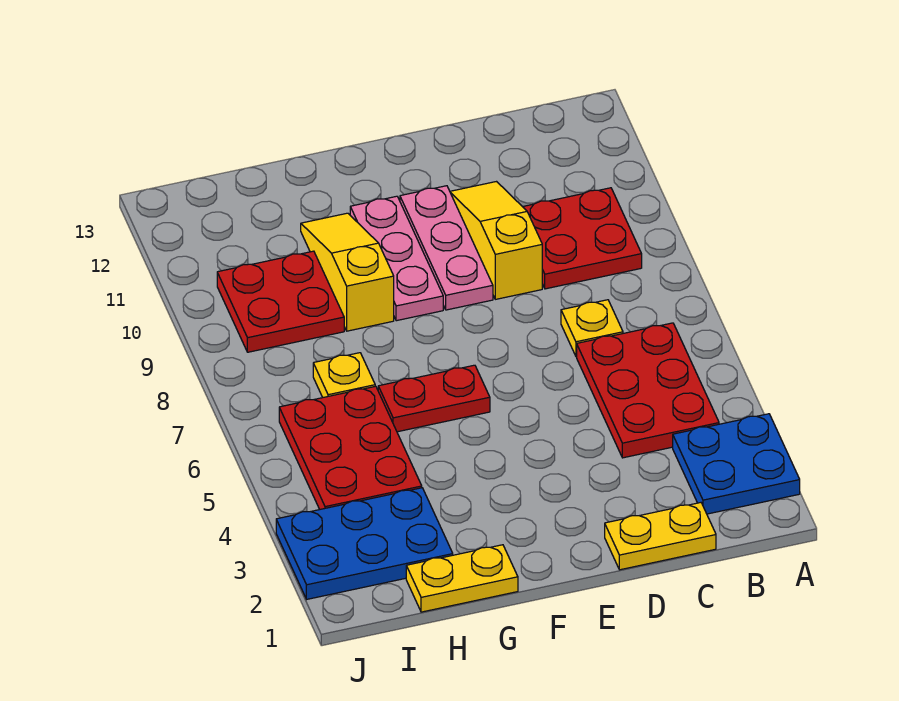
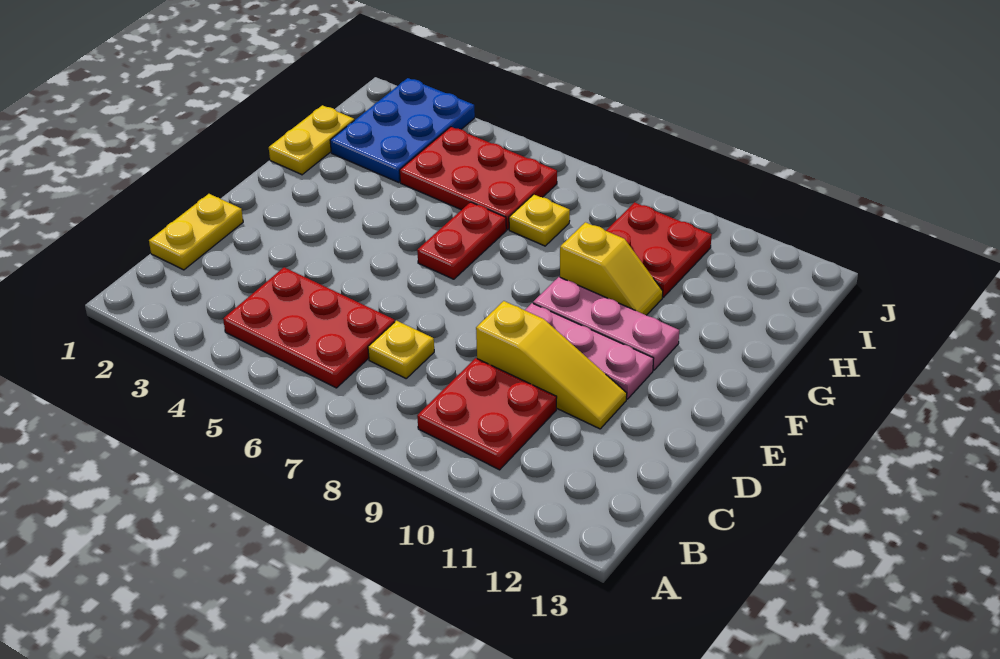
blue plate A2:B3 level 1 -> none
yellow slope G9:G11 level 1 top 9 -> yellow slope G9:G10 level 1 top 9

